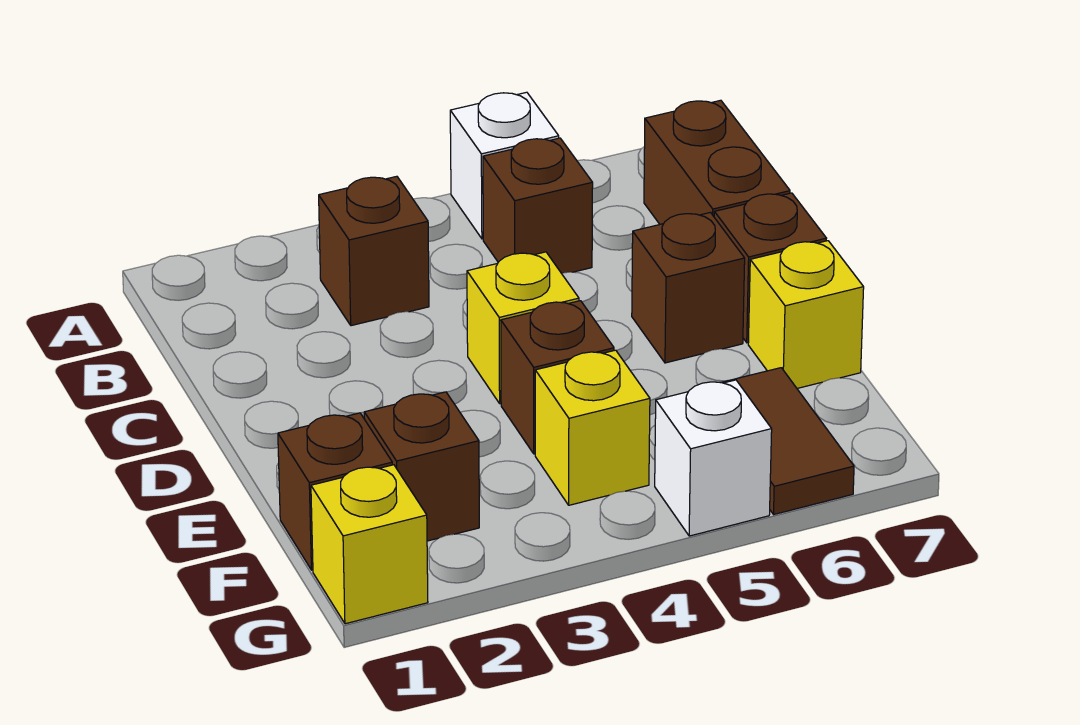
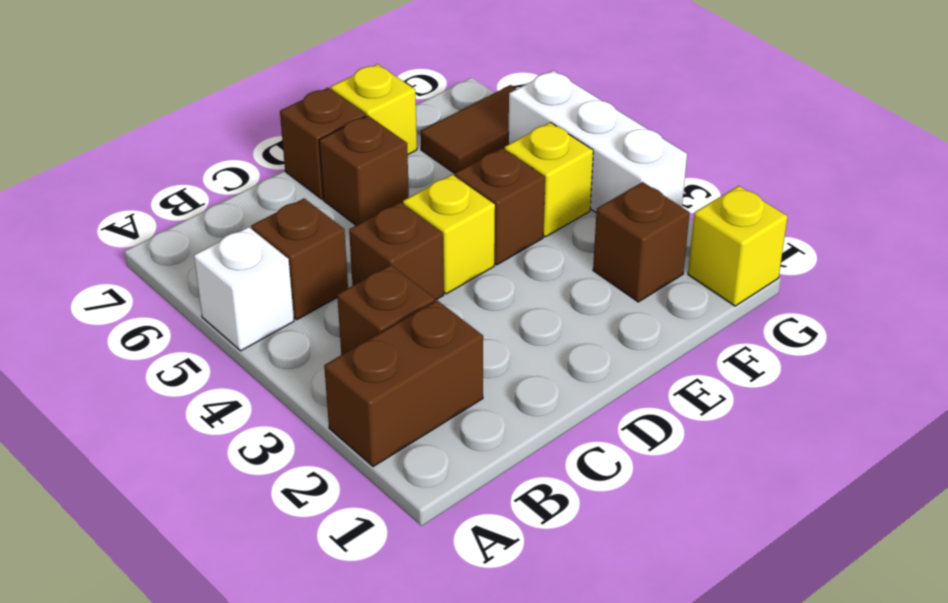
brown brick B7:C7 level 1 -> brown brick A2:B2 level 1
brown brick F1 level 1 -> brown brick C4 level 1
white brick G5 level 1 -> white brick G3:G5 level 1

